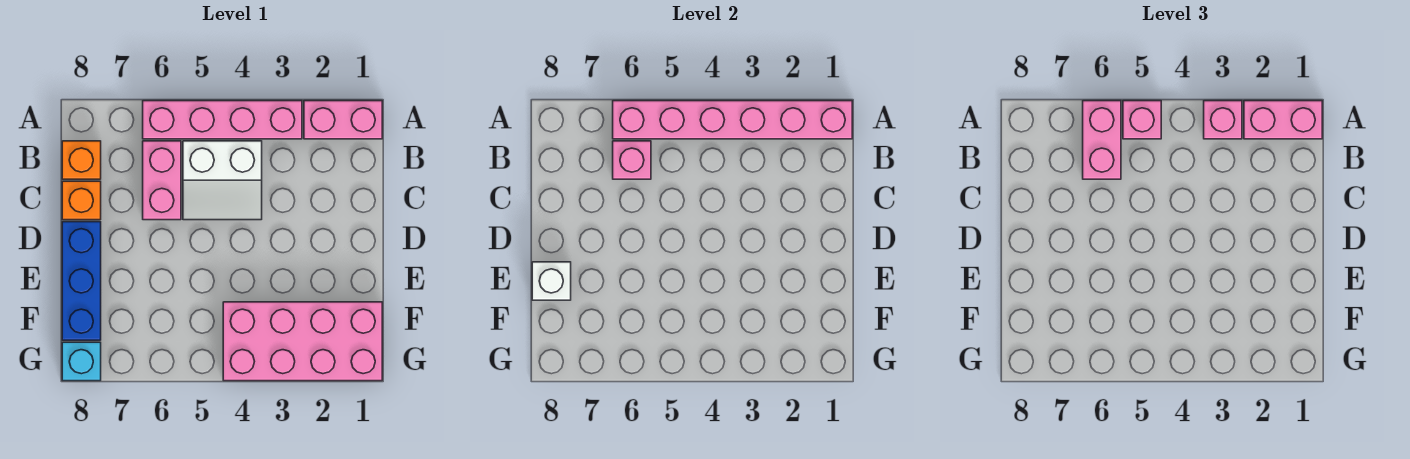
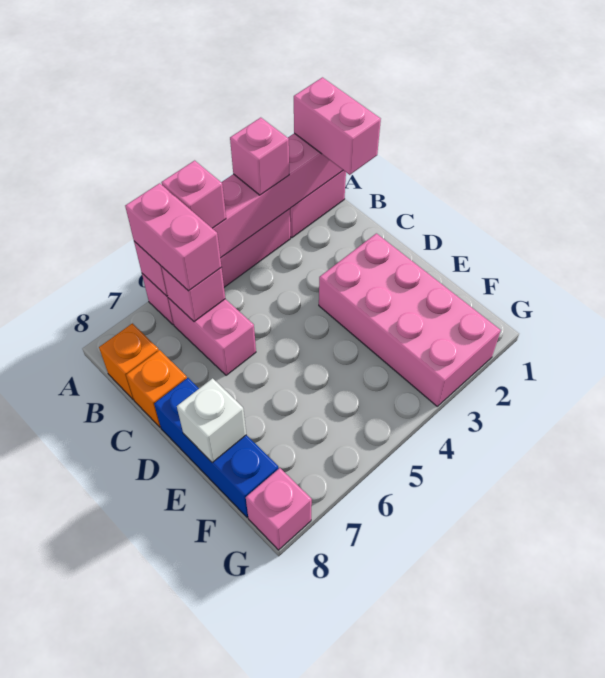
pink brick A1:A2 level 3 -> pink brick A1:B1 level 3
white slope B4:C5 level 1 top B -> none
pink brick F1:G4 level 1 -> pink brick D2:G3 level 1
cyan brick G8 level 1 -> pink brick G8 level 1

